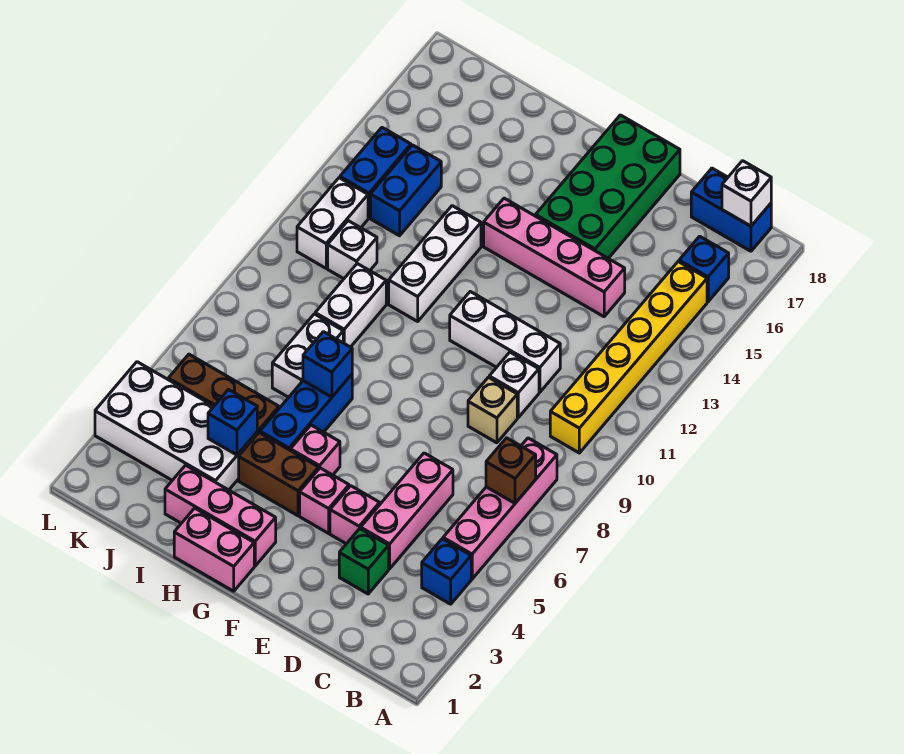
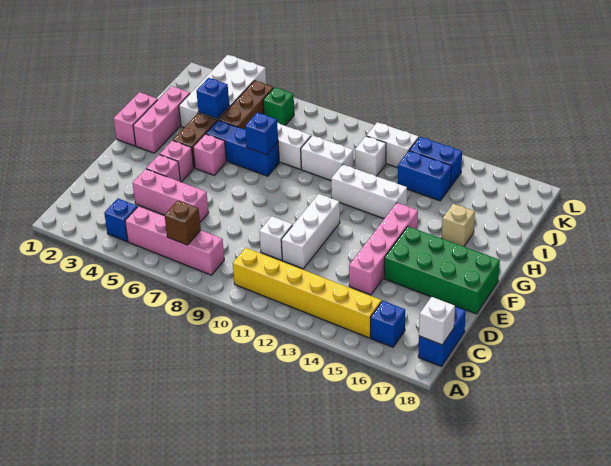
green brick D3 level 1 -> green brick K6 level 1
tan brick D9 level 1 -> tan brick H16 level 1

